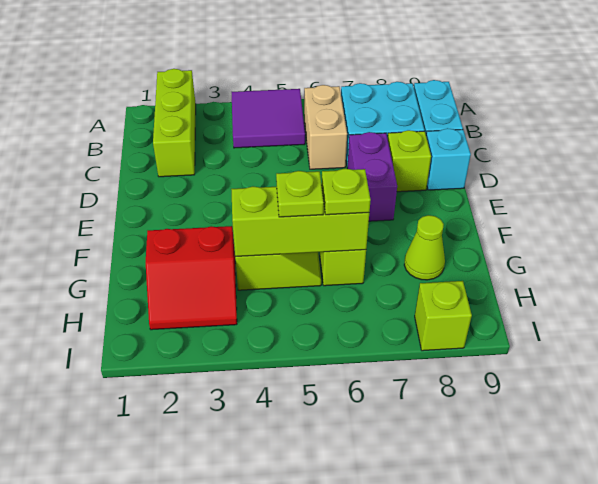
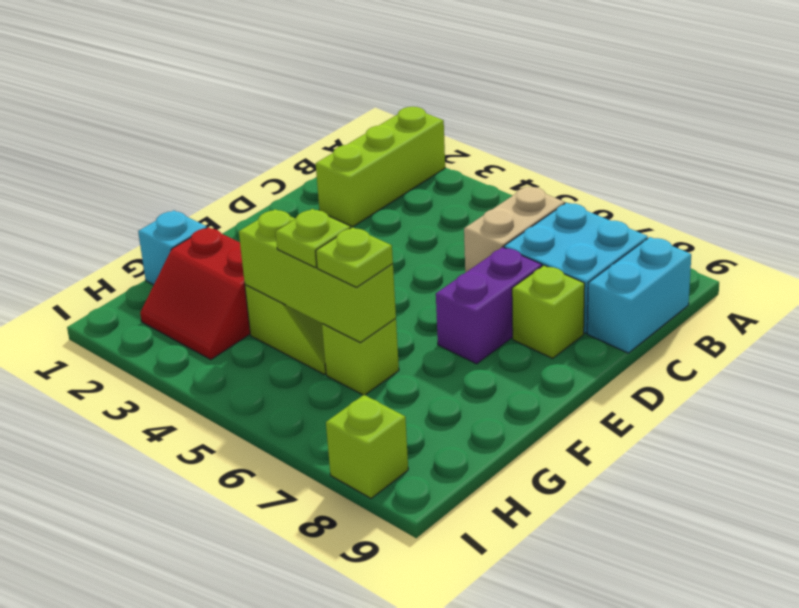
purple tile A4:B5 level 1 -> none
cyan brick D9 level 1 -> cyan brick G1 level 1
lime cone G8 level 1 -> none

